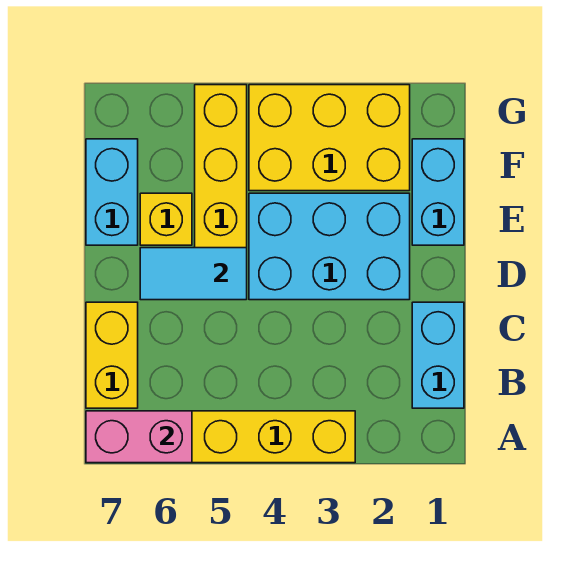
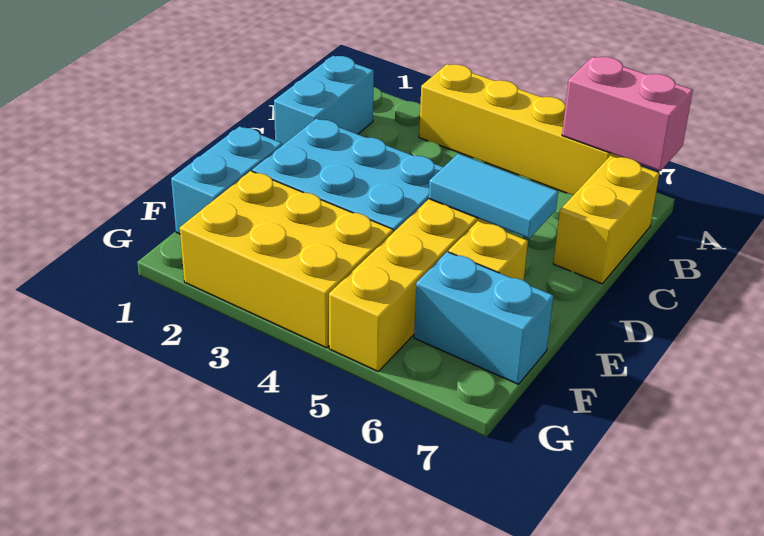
cyan brick E7:F7 level 1 -> cyan brick F6:F7 level 1

